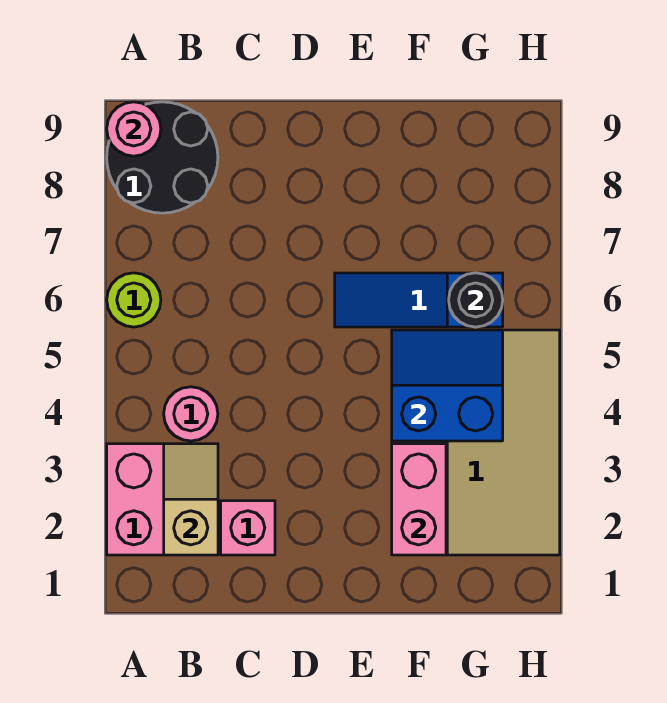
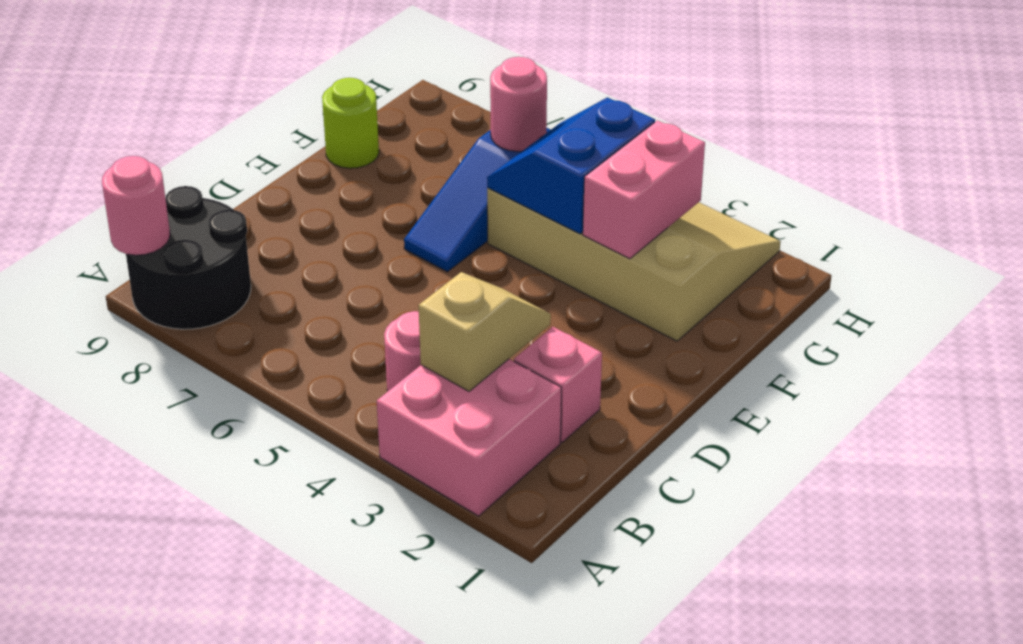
lime round brick A6 level 1 -> lime round brick F9 level 1
tan slope B2:B3 level 2 top 2 -> tan slope B3:C3 level 2 top B
pink brick F2:F3 level 2 -> pink brick F3:G3 level 2
black round brick G6 level 2 -> pink round brick G6 level 2

